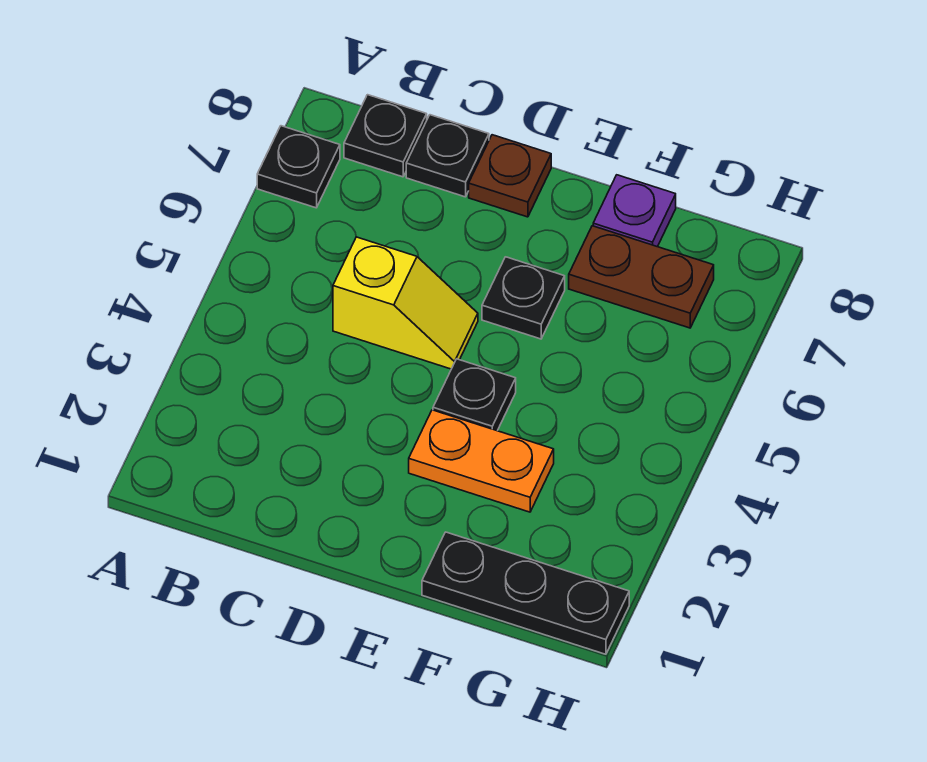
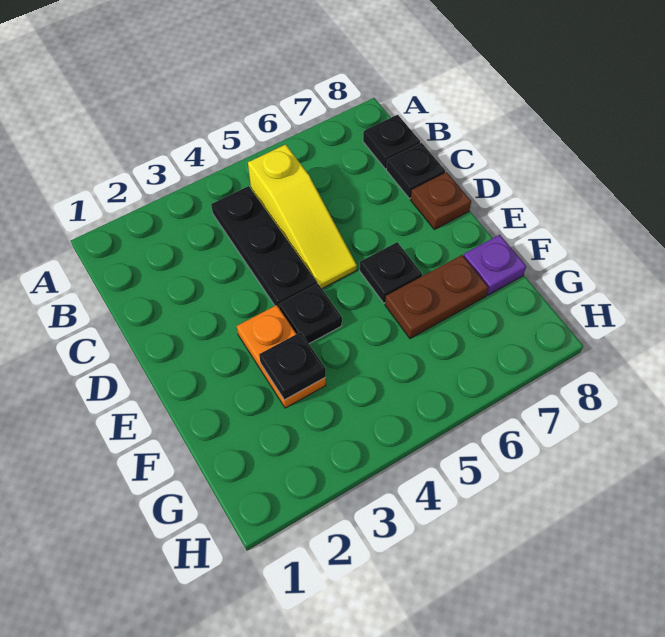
black plate A7 level 1 -> black plate F3 level 2
yellow slope C5:D5 level 1 top C -> yellow slope B5:D5 level 1 top B
black plate F1:H1 level 1 -> black plate B4:D4 level 1
brown plate F7:G7 level 1 -> brown plate F6:F7 level 1

